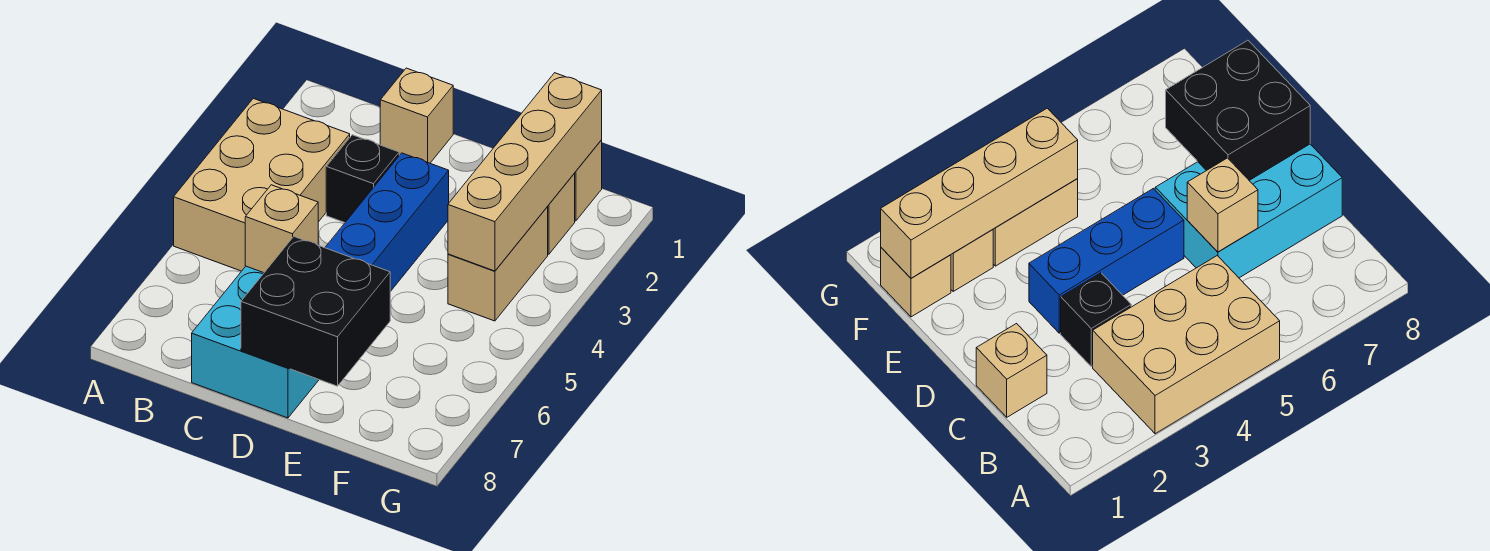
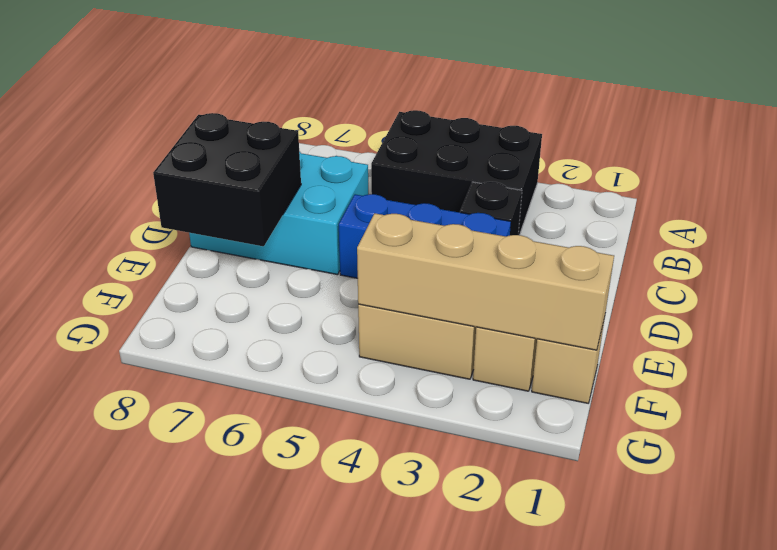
tan brick A3:B5 level 1 -> black brick A3:B5 level 1
tan brick C1 level 1 -> none
tan brick C6 level 2 -> none

